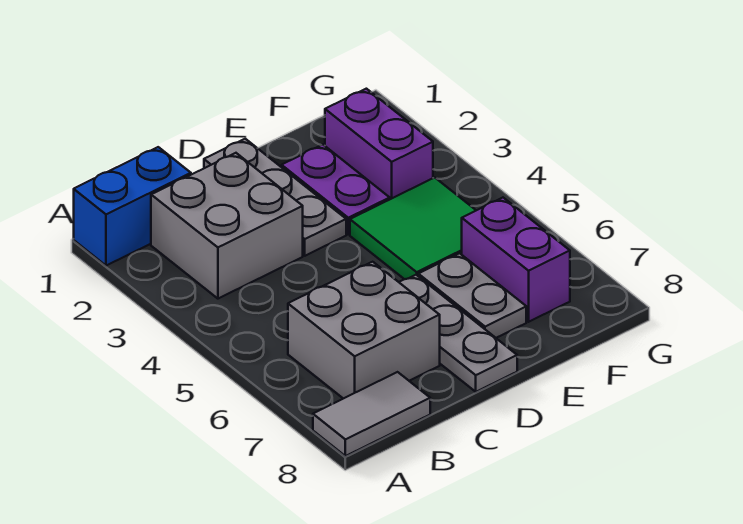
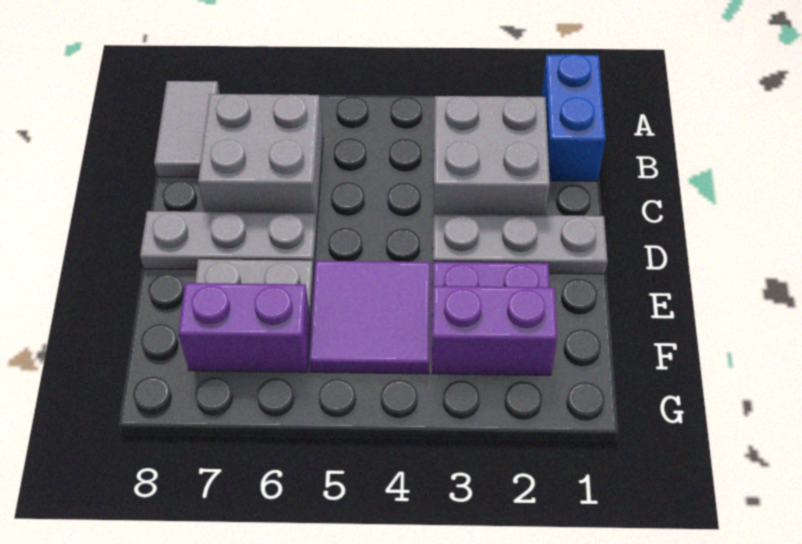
green tile E4:F5 level 1 -> purple tile E4:F5 level 1

